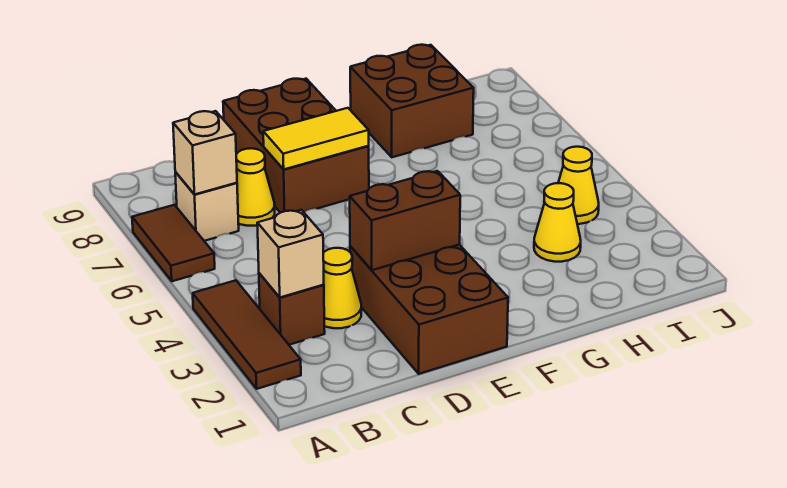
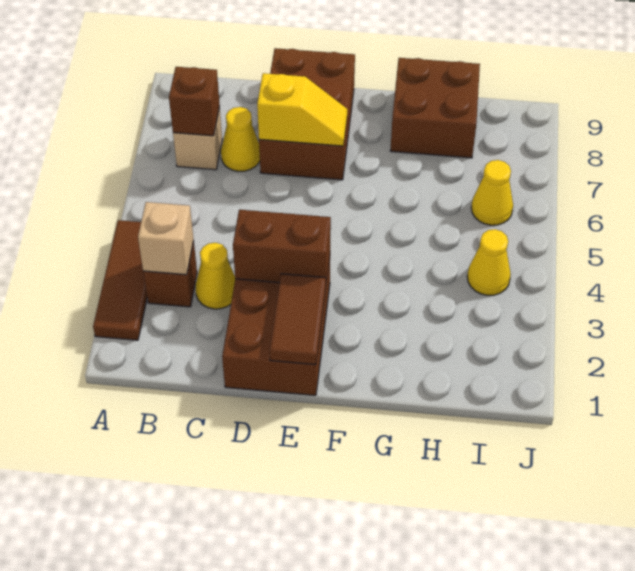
brown tile A6:A7 level 1 -> brown tile E1:E2 level 2
tan brick B7 level 2 -> brown brick B7 level 2
yellow tile D7:E7 level 2 -> yellow slope D7:E7 level 2 top D
yellow cone H3 level 1 -> yellow cone I6 level 1

